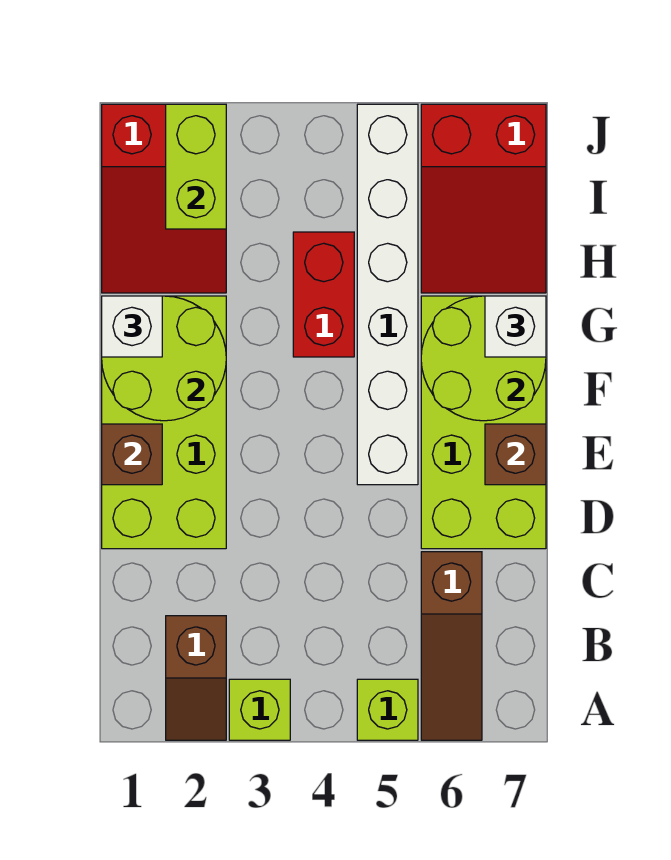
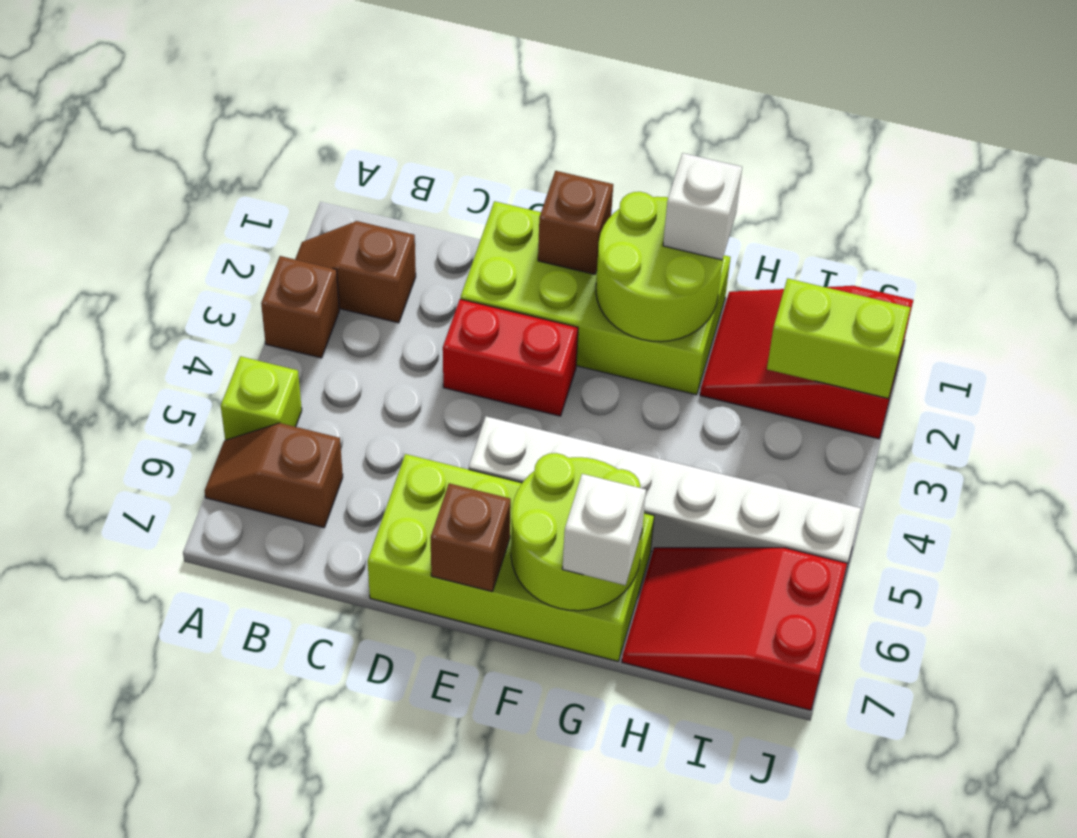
lime brick A3 level 1 -> brown brick A3 level 1
brown slope A6:C6 level 1 top C -> brown slope A6:B6 level 1 top B
red brick G4:H4 level 1 -> red brick D3:E3 level 1

